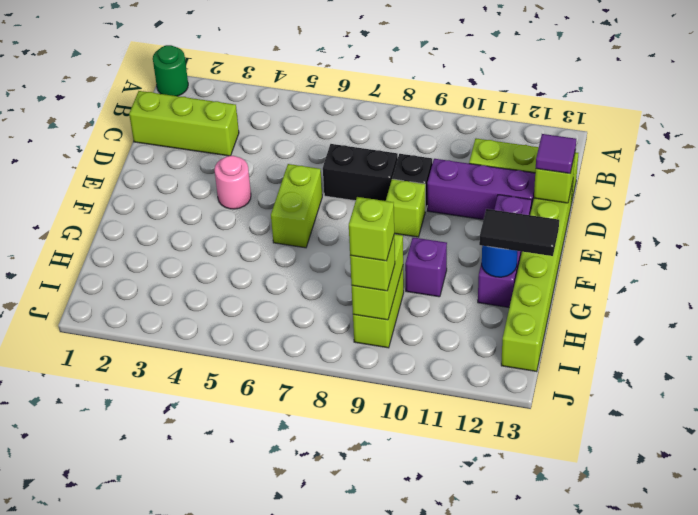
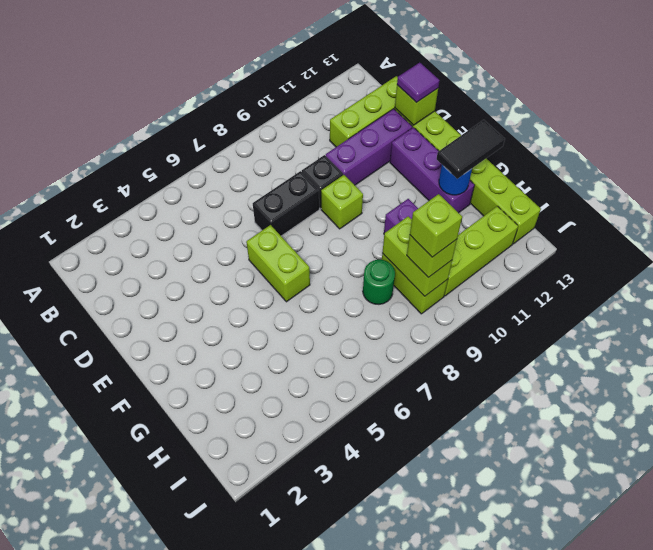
green round brick A1 level 1 -> green round brick H8 level 1
lime brick C1:C3 level 1 -> lime brick I10:I12 level 1
pink round brick E4 level 1 -> none

